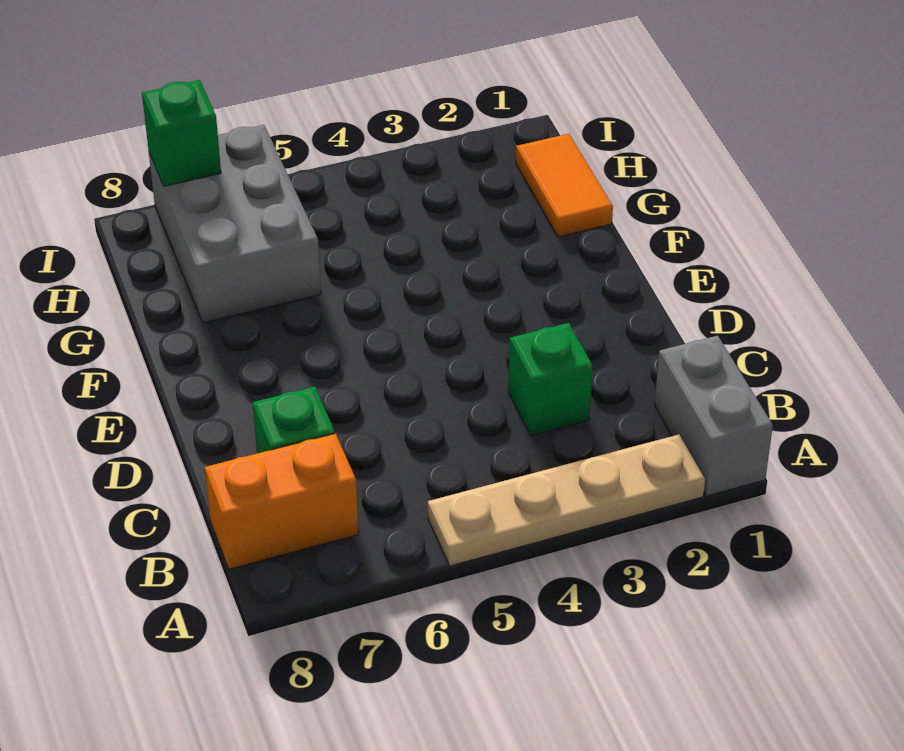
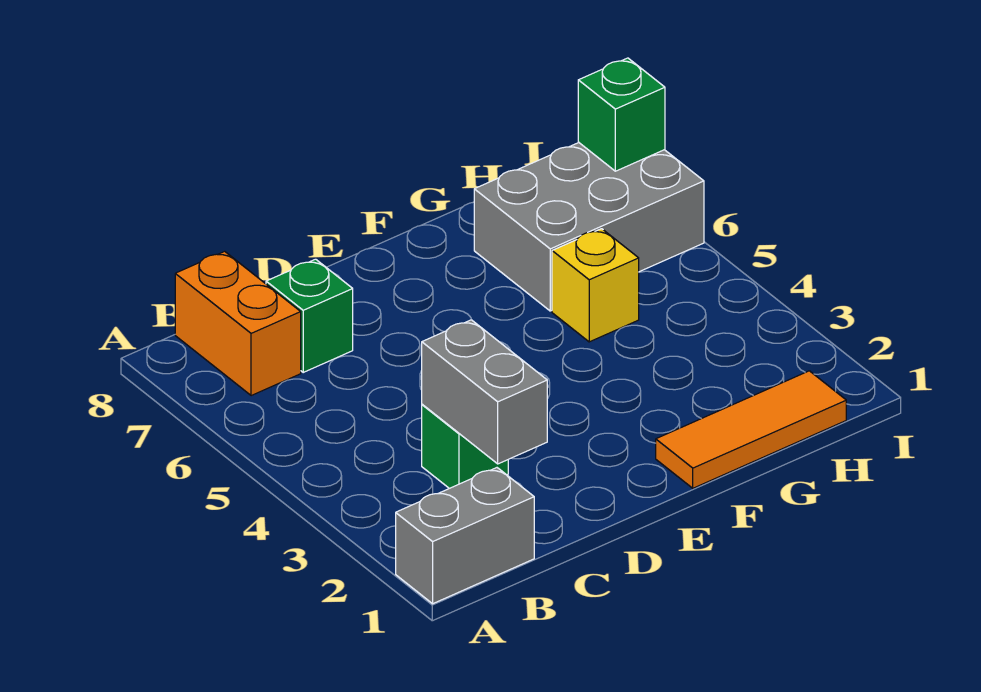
tan plate A2:A5 level 1 -> none
none -> grey brick C2:C3 level 2
orange tile G1:H1 level 1 -> orange tile F1:H1 level 1
none -> yellow brick G5 level 1

